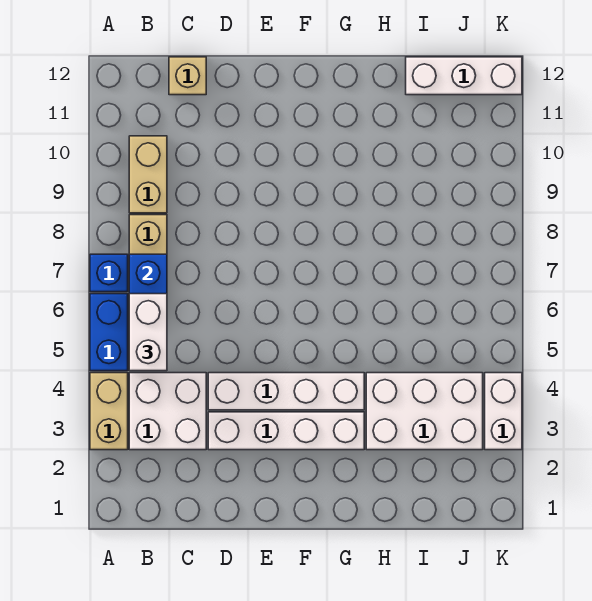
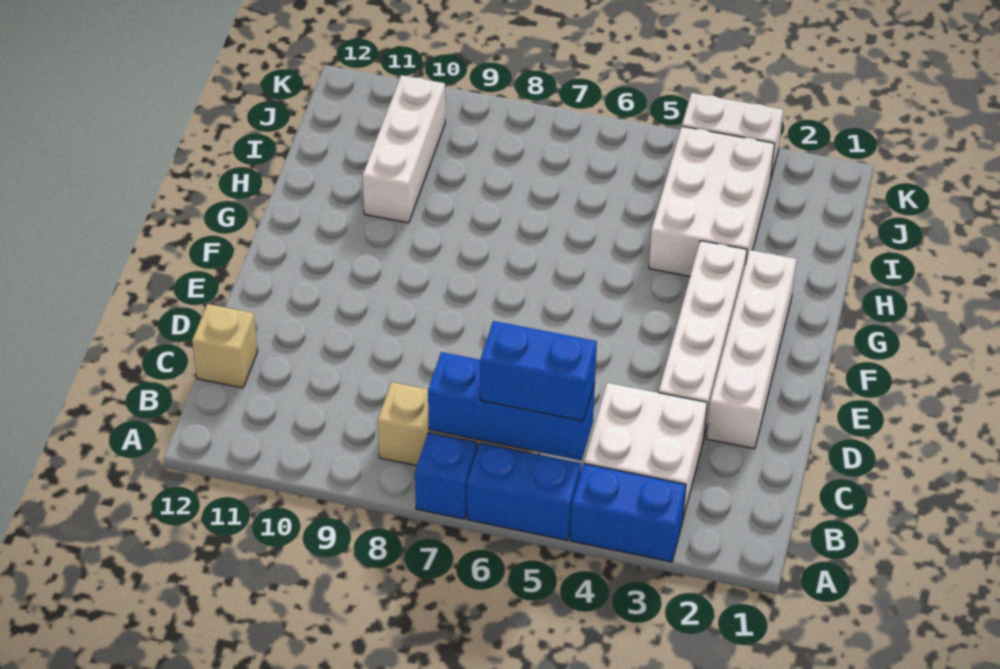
tan brick A3:A4 level 1 -> blue brick A3:A4 level 1
white brick B5:B6 level 3 -> blue brick B5:B6 level 3
tan brick B9:B10 level 1 -> none
white brick D4:G4 level 1 -> white brick D2:G2 level 1
white brick I12:K12 level 1 -> white brick H10:J10 level 1

